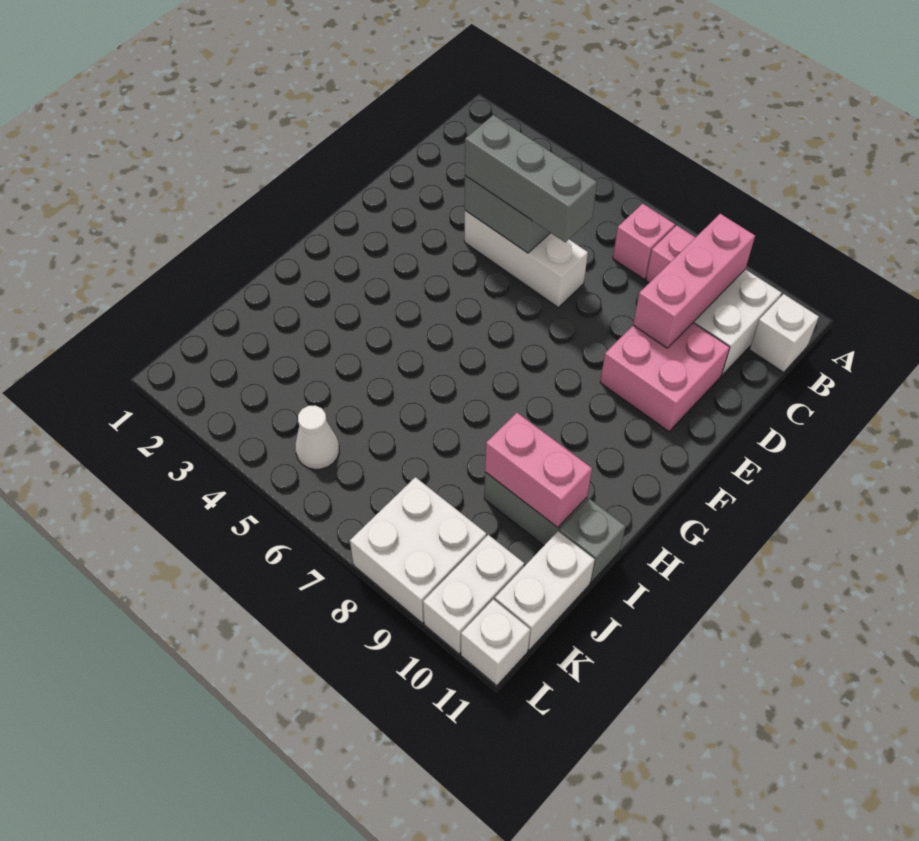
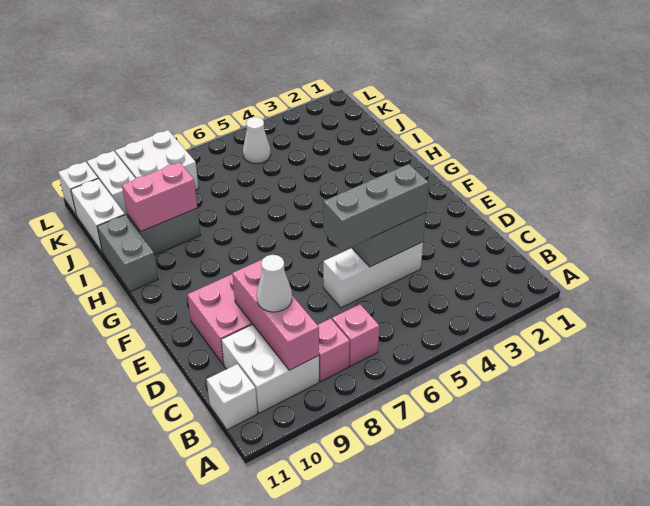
none -> white cone C9 level 3
grey brick I11 level 1 -> grey brick H11:I11 level 1

